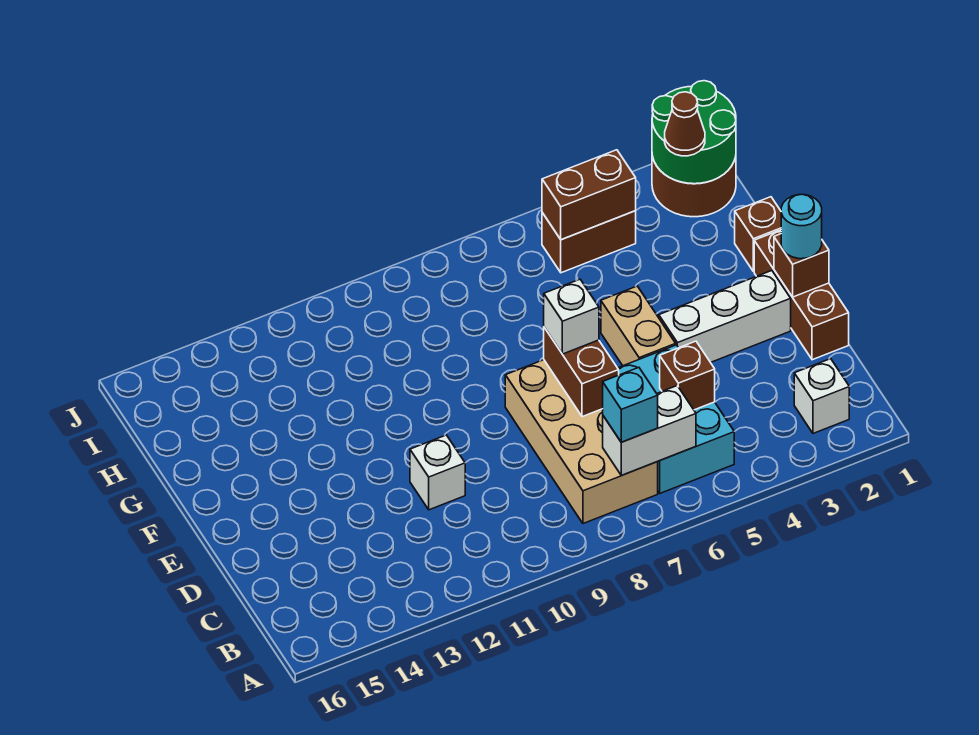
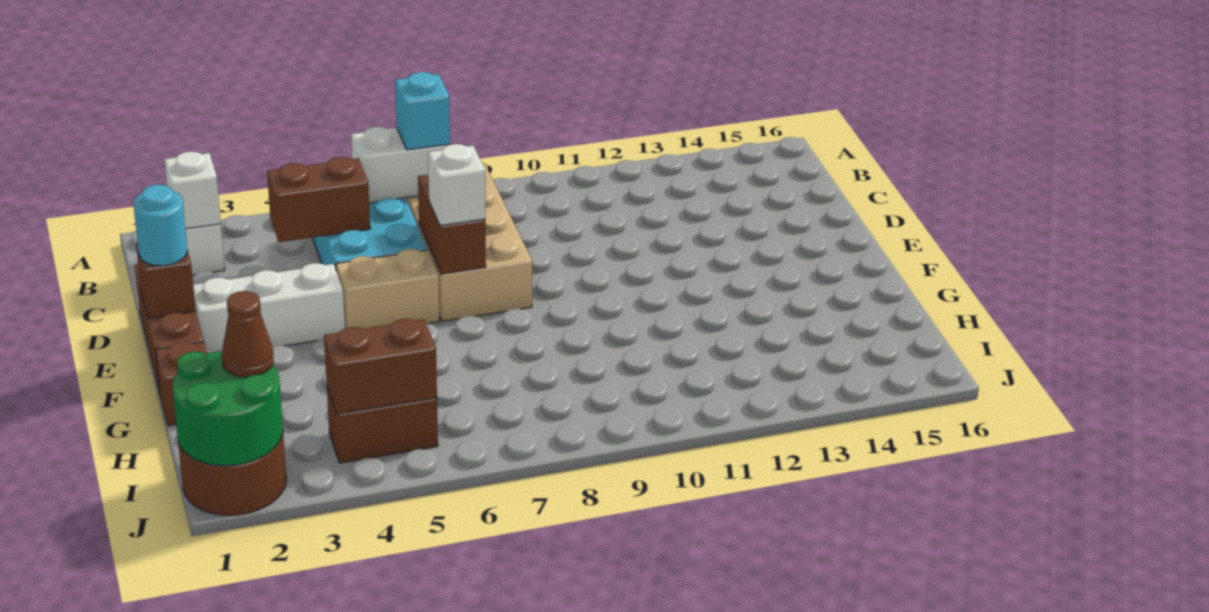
brown brick C5 level 2 -> brown brick C4:C5 level 2
white brick D11 level 1 -> white brick B2 level 2
tan brick E5:F5 level 1 -> tan brick E5:E6 level 1

